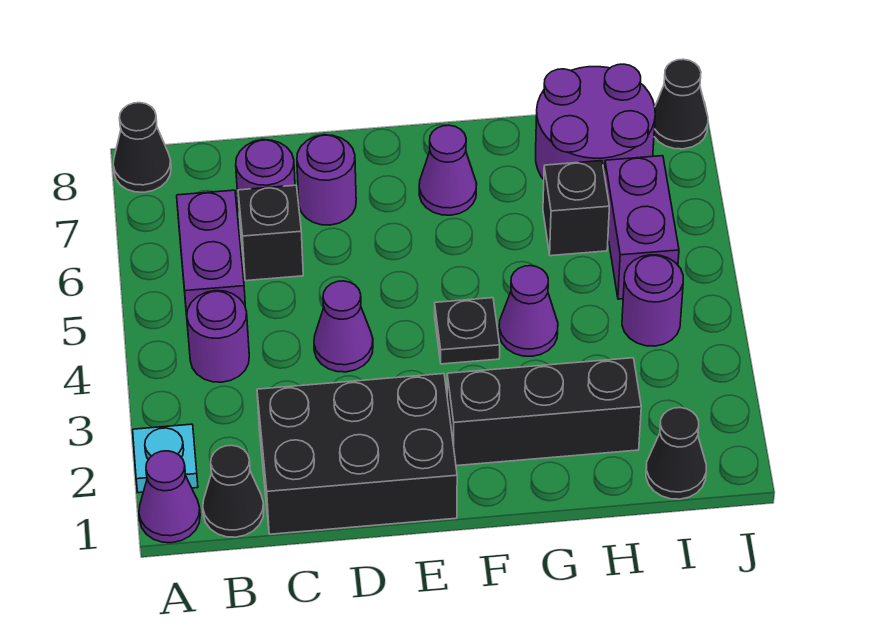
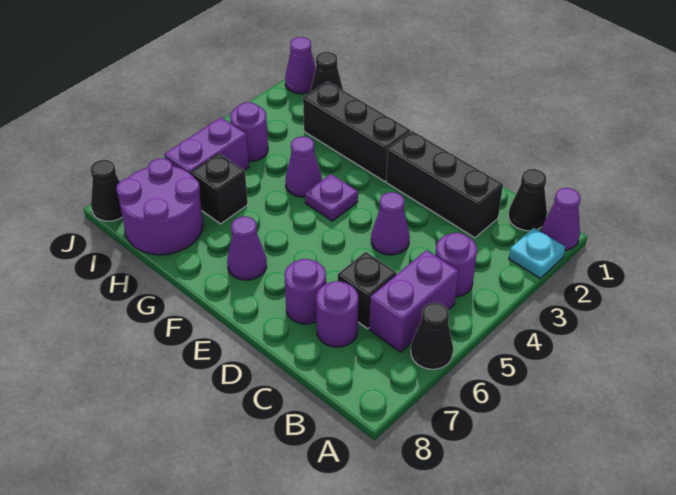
black cone A8 level 1 -> black cone A6 level 1
black brick C1:E2 level 1 -> black brick C2:E2 level 1
black plate F4 level 1 -> purple plate F4 level 1
none -> purple cone J1 level 1

